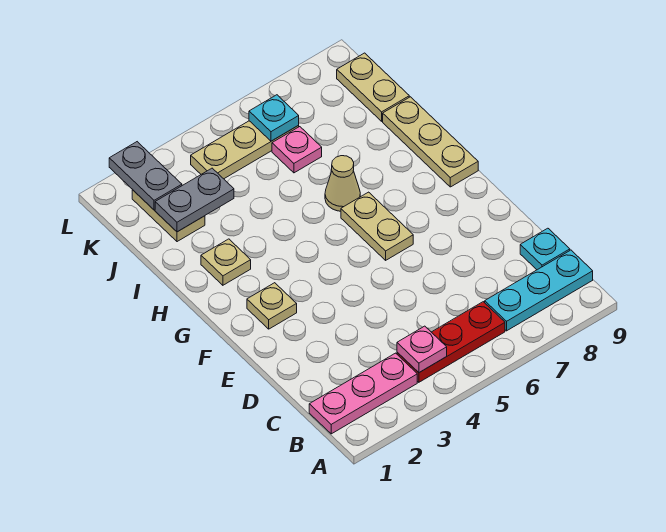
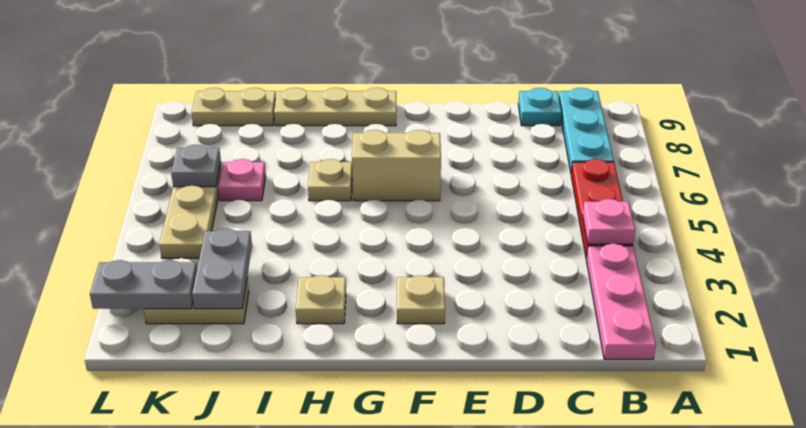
tan plate F6:G6 level 1 -> tan brick F6:G6 level 1
tan cone H6 level 1 -> tan plate H6 level 1
cyan plate K6 level 2 -> grey plate K6 level 2

